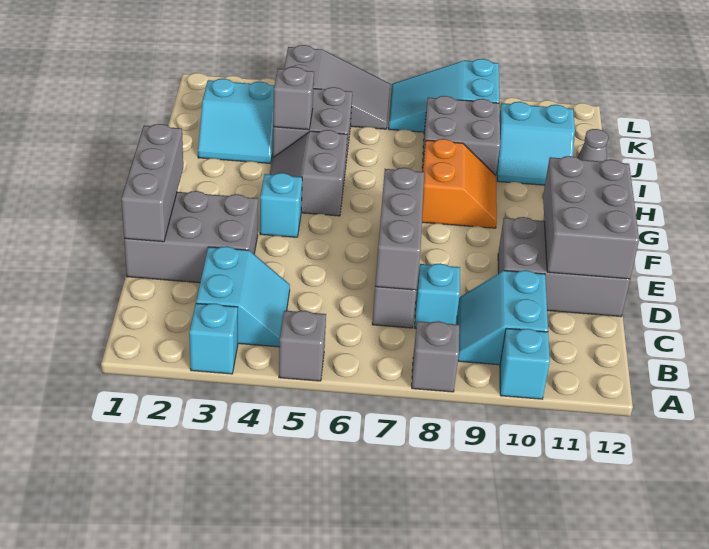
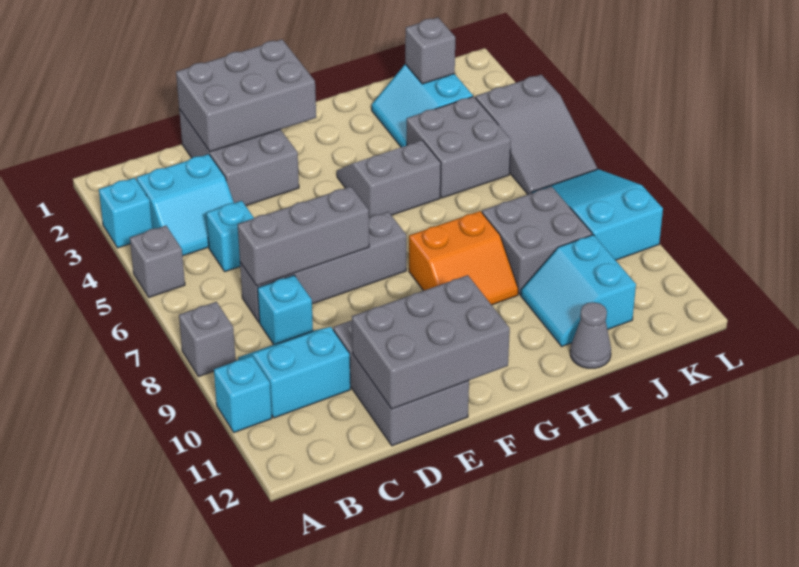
grey brick D1:F1 level 2 -> grey brick D1:F2 level 2
cyan brick F4 level 1 -> cyan brick C5 level 1
grey brick I4 level 2 -> grey brick J2 level 2

